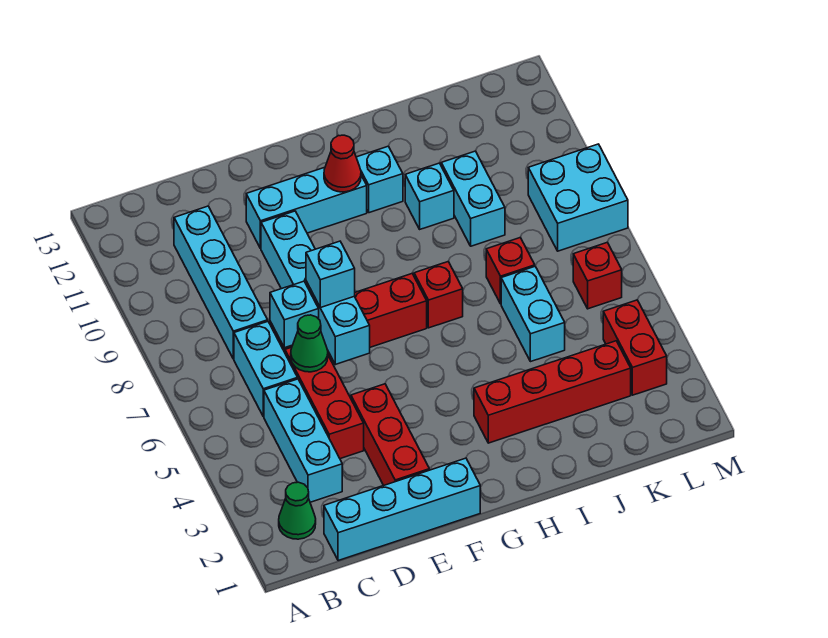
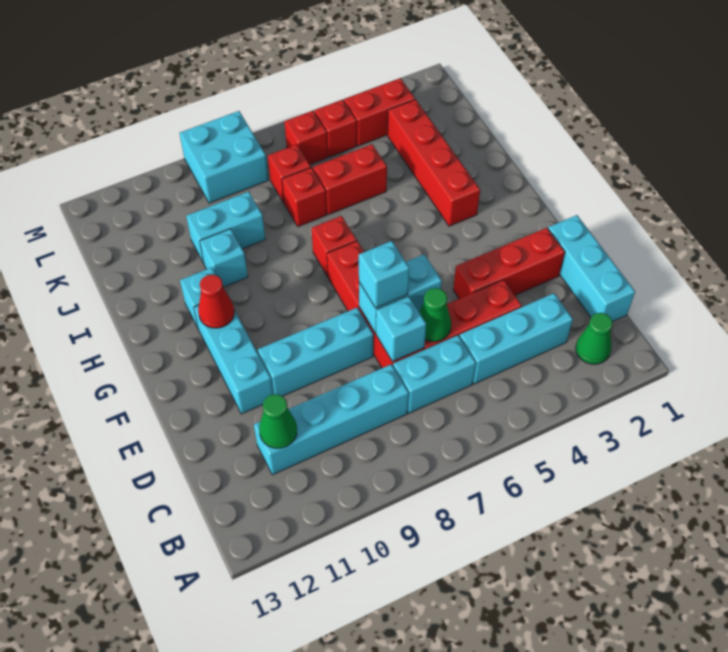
cyan brick C1:F1 level 1 -> cyan brick C1:E1 level 1
none -> green cone C11 level 2
cyan brick J5:J6 level 1 -> red brick J5:J6 level 1
none -> red brick K7 level 1
none -> red brick L5 level 1

